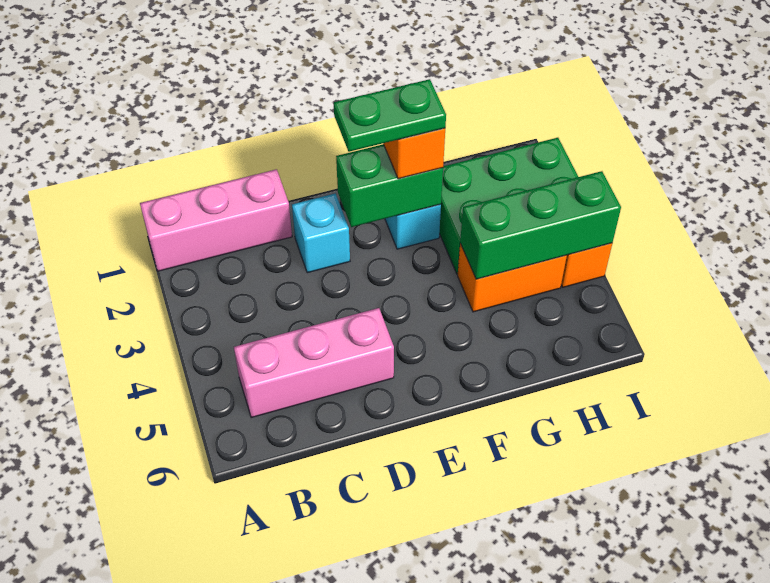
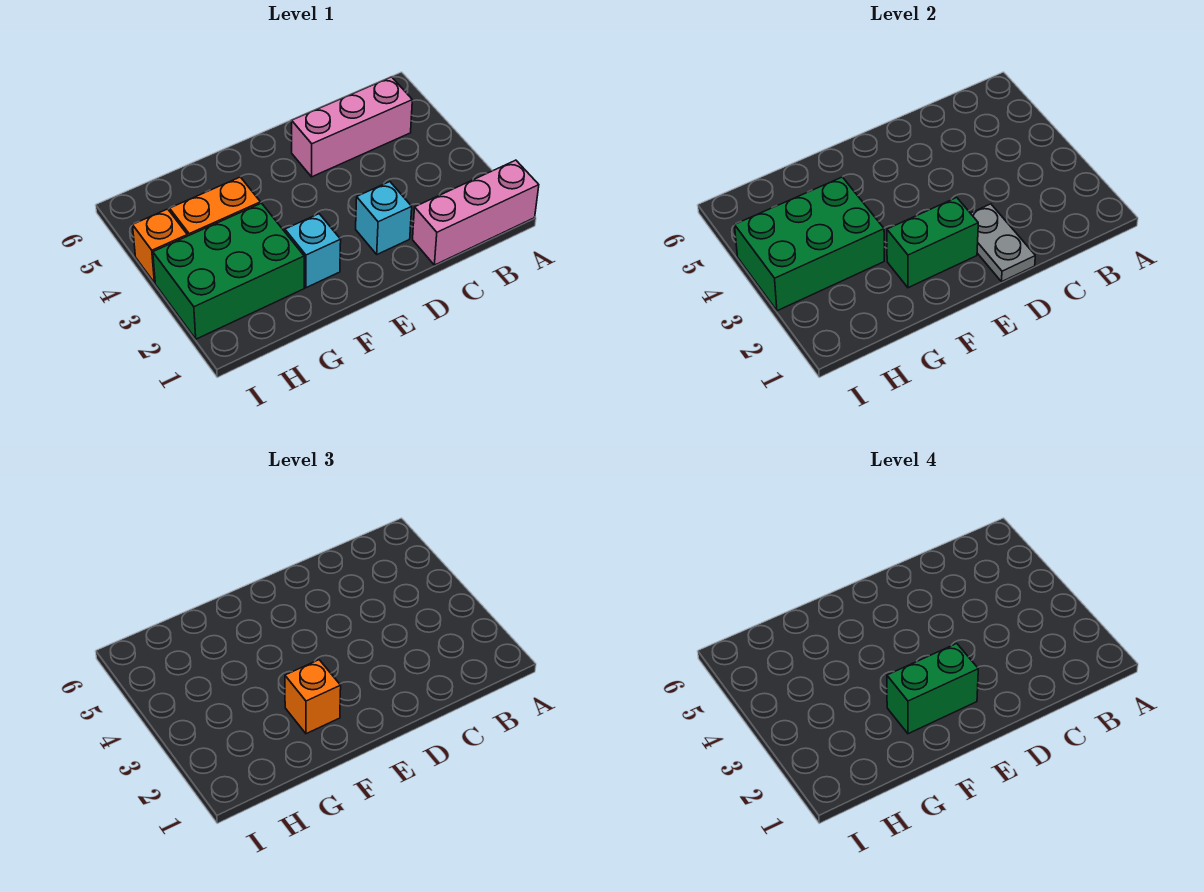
none -> grey plate D1:D2 level 2
green plate E2:F2 level 4 -> green brick E2:F2 level 4
green brick G4:I4 level 2 -> green brick G3:I4 level 2

